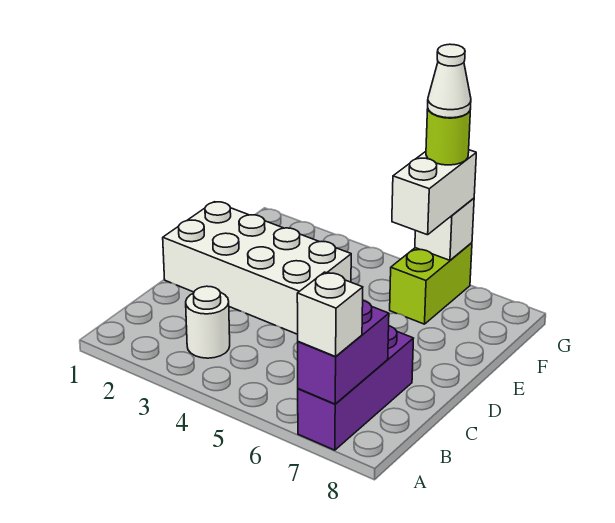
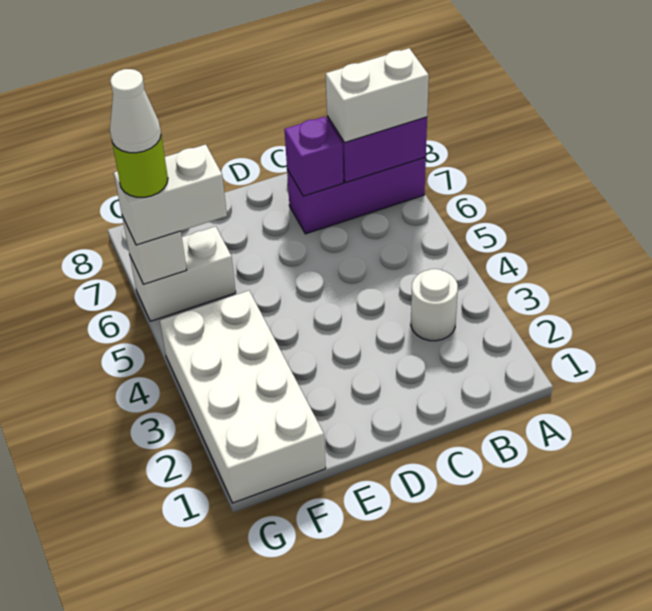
white brick A7 level 3 -> white brick A7:B7 level 3
none -> purple brick C7 level 2
white brick D1:E4 level 1 -> white brick F1:G4 level 1
lime brick F6:G6 level 1 -> white brick F6:G6 level 1

